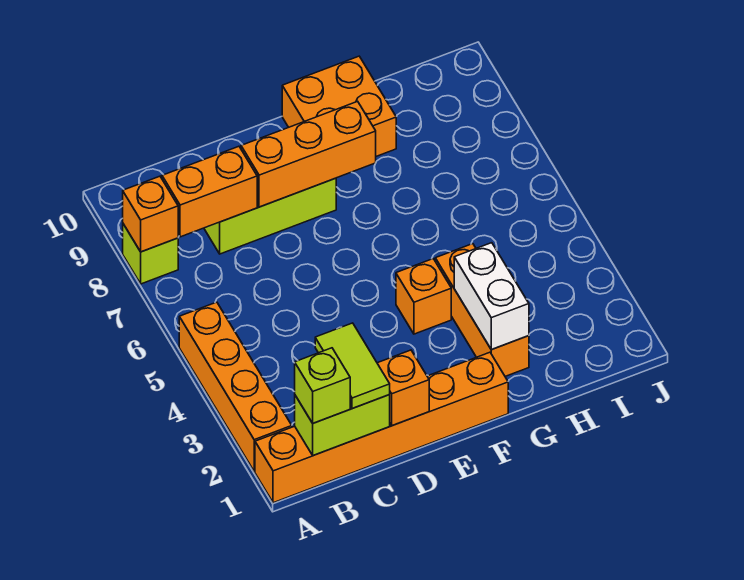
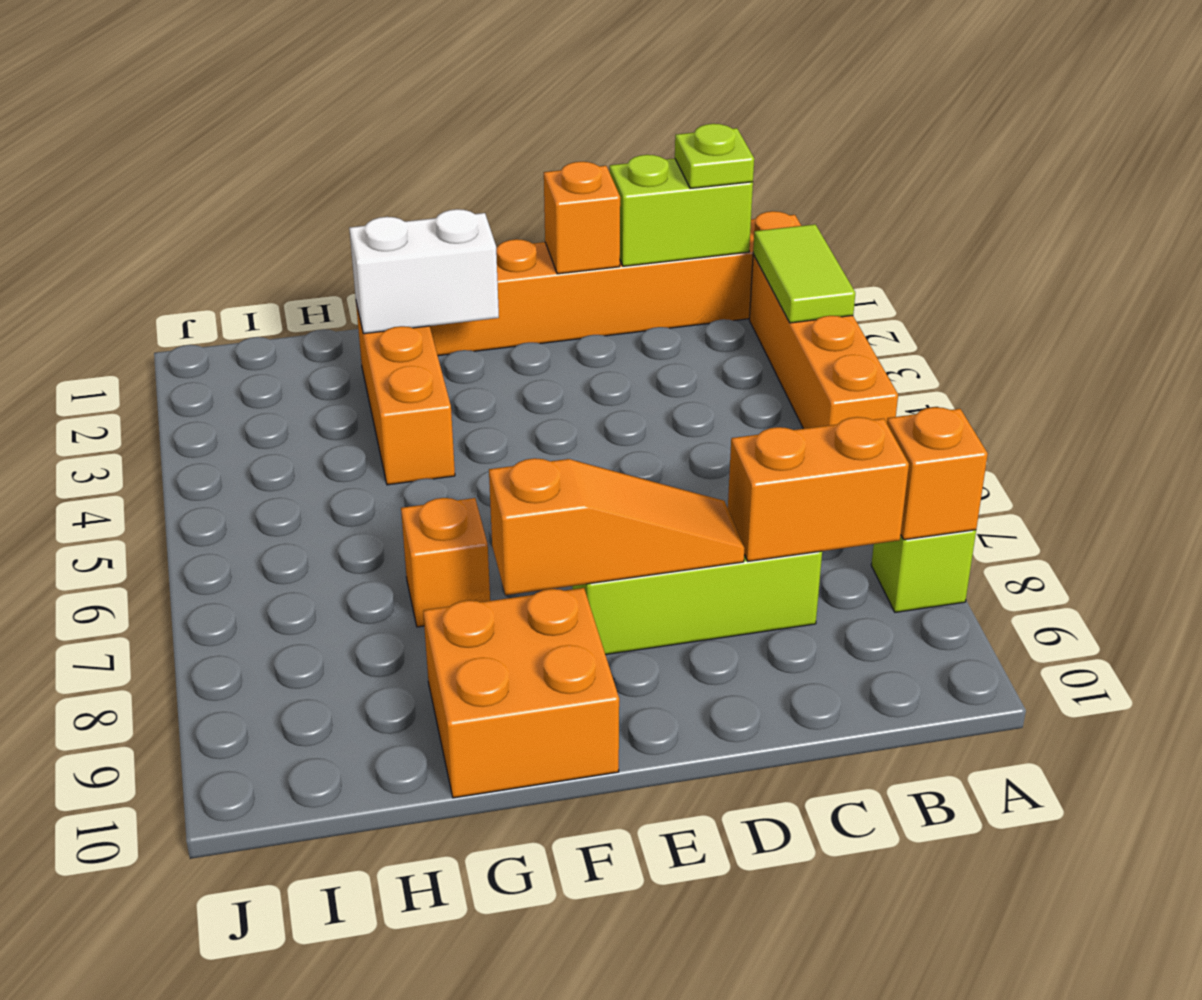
lime brick B1 level 3 -> lime plate B1 level 3
lime tile C1:C2 level 3 -> lime tile A2:A3 level 2
orange brick D8:F8 level 2 -> orange slope D8:F8 level 2 top F
orange brick F4 level 1 -> orange brick G7 level 1
white brick G2:G3 level 2 -> white brick F2:G2 level 2

